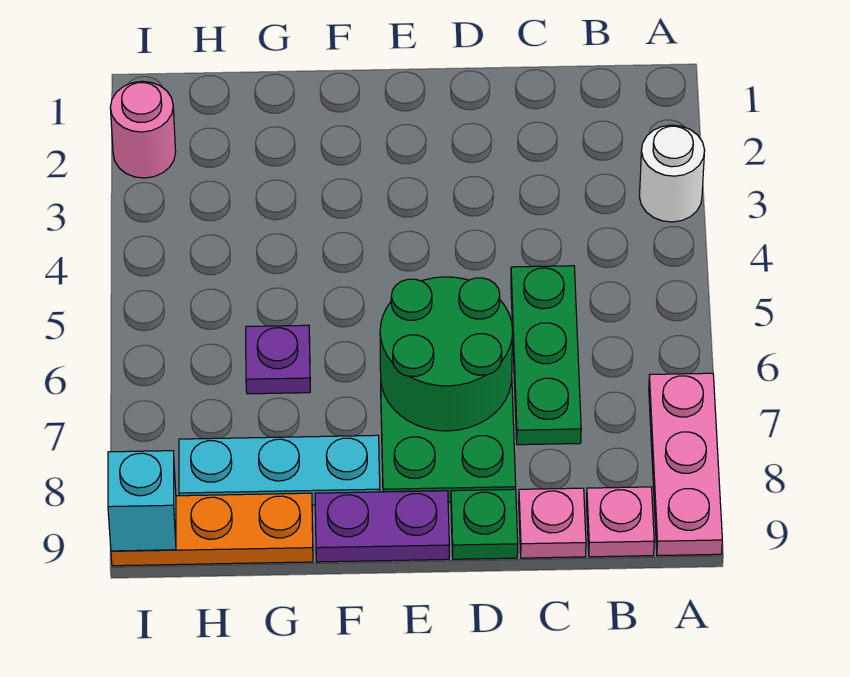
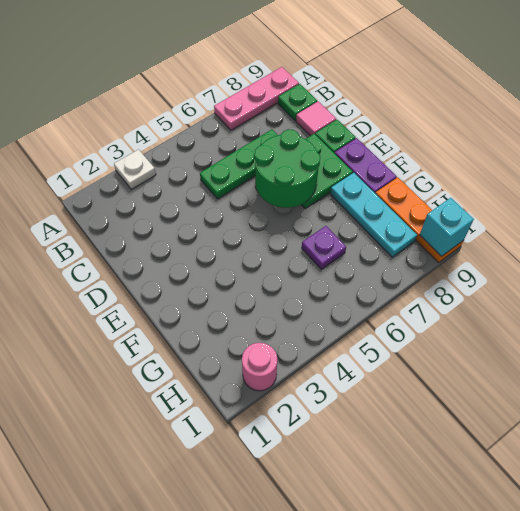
white round brick A3 level 1 -> white plate A3 level 1
pink plate B9 level 1 -> green plate B9 level 1
pink plate C9 level 1 -> pink tile C9 level 1

